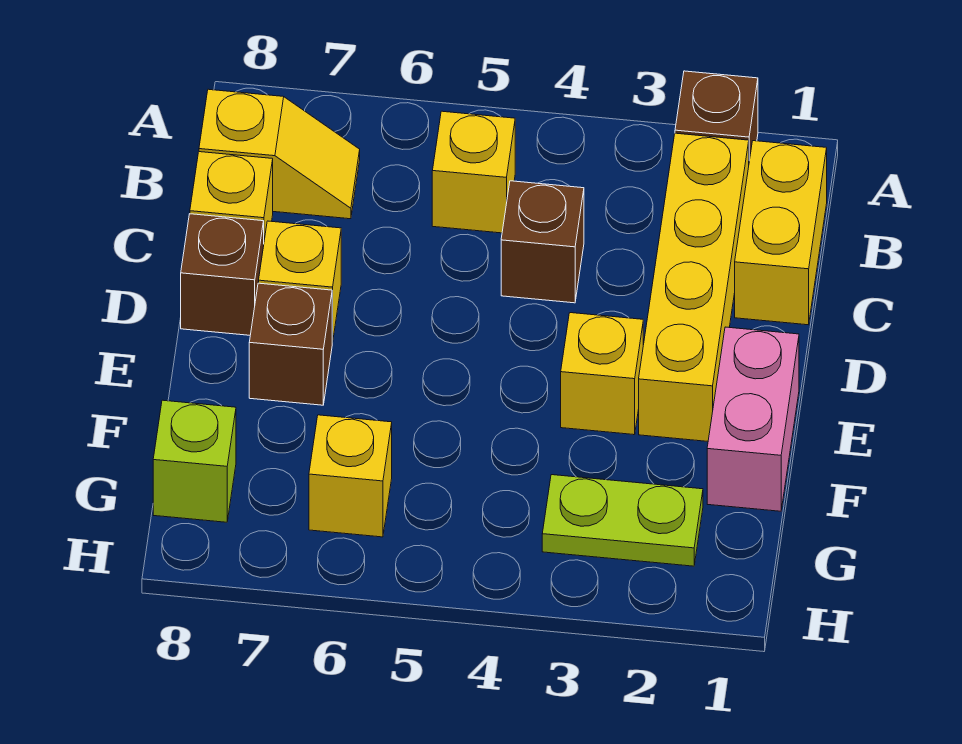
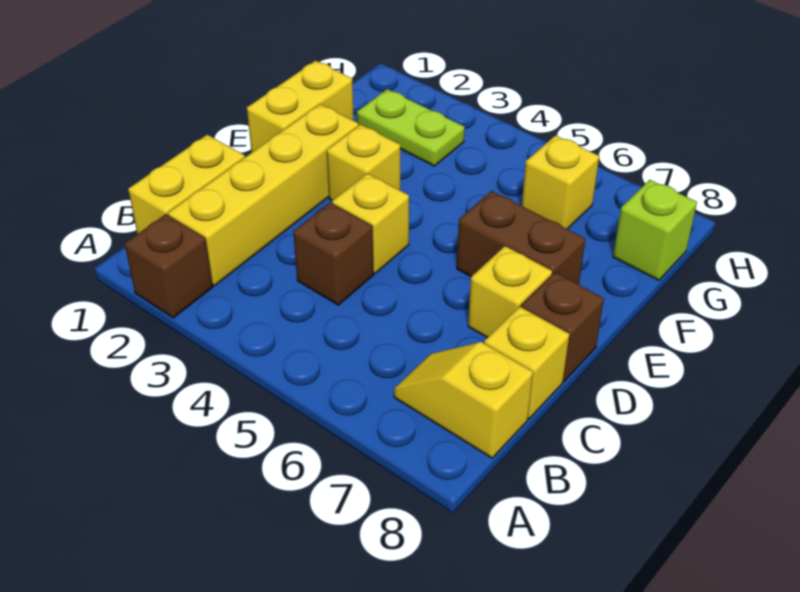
yellow brick B5 level 1 -> yellow brick D4 level 1
pink brick E1:F1 level 1 -> yellow brick E1:F1 level 1
brown brick E7 level 1 -> brown brick E6:E7 level 1

